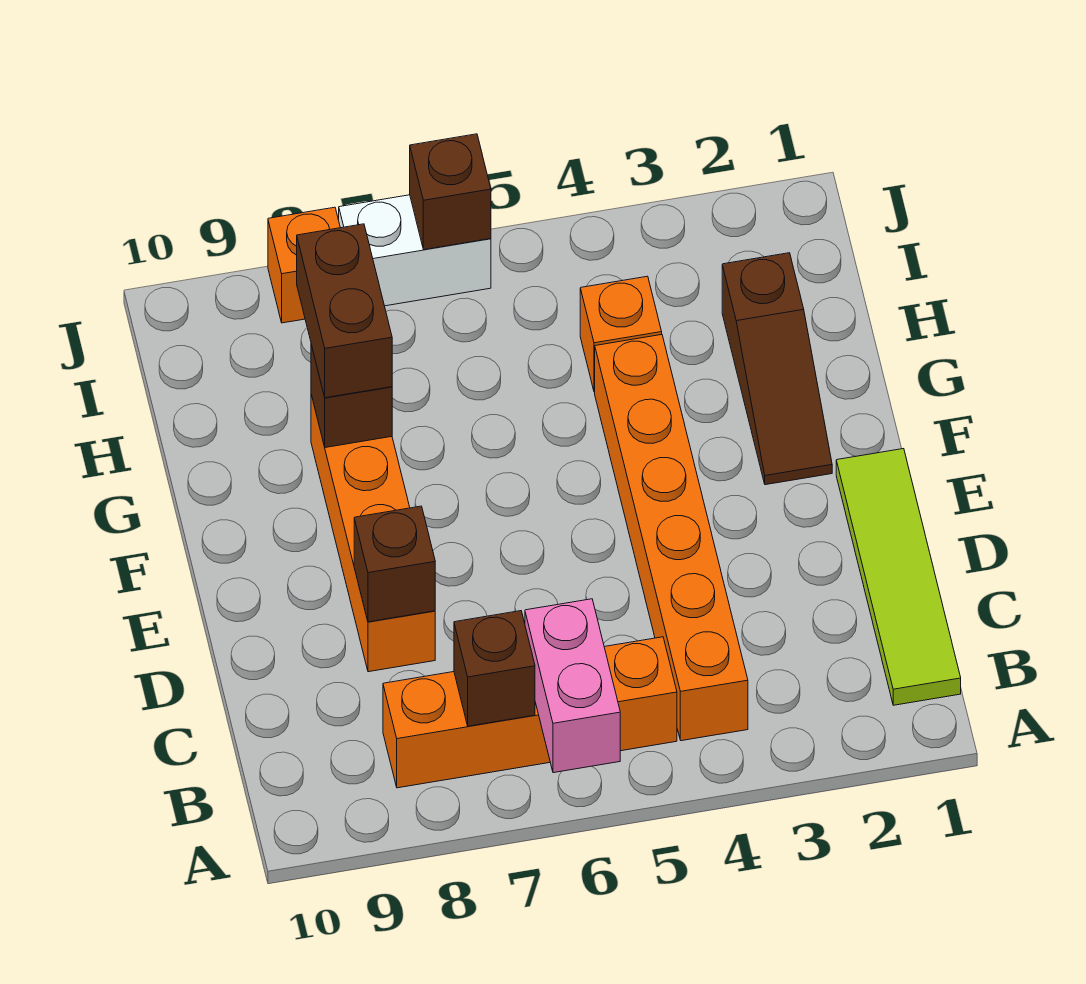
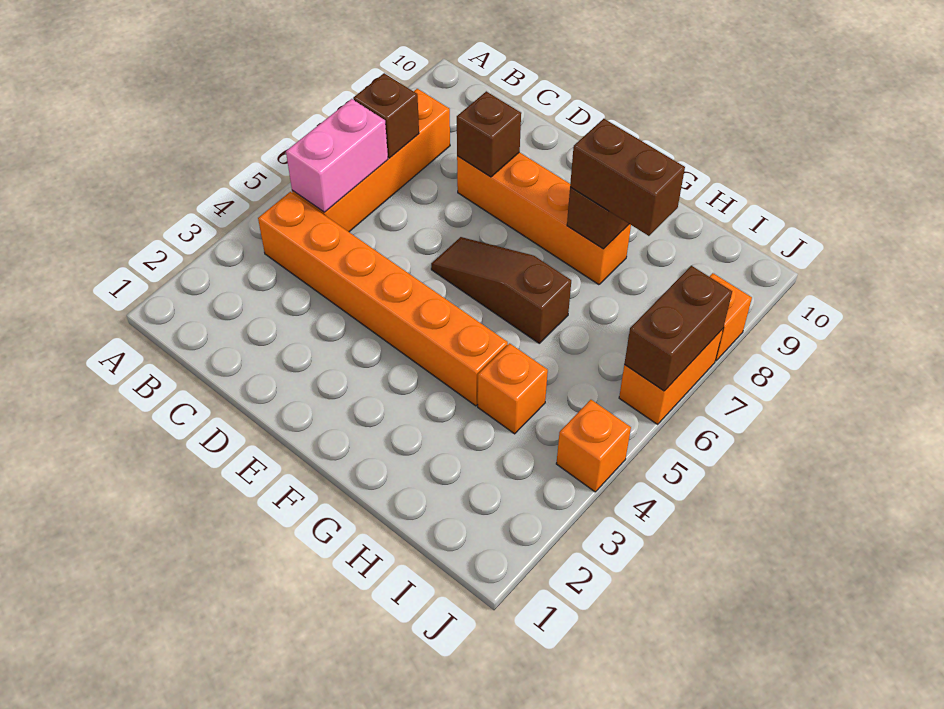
pink brick A6:B6 level 2 -> pink brick B5:B6 level 2
lime tile B1:E1 level 1 -> none
brown slope F2:H2 level 1 top H -> brown slope E6:G6 level 1 top G
none -> orange brick J4 level 1
white brick J6:J7 level 1 -> orange brick J6:J7 level 1
brown brick J6 level 2 -> brown brick J6:J7 level 2

